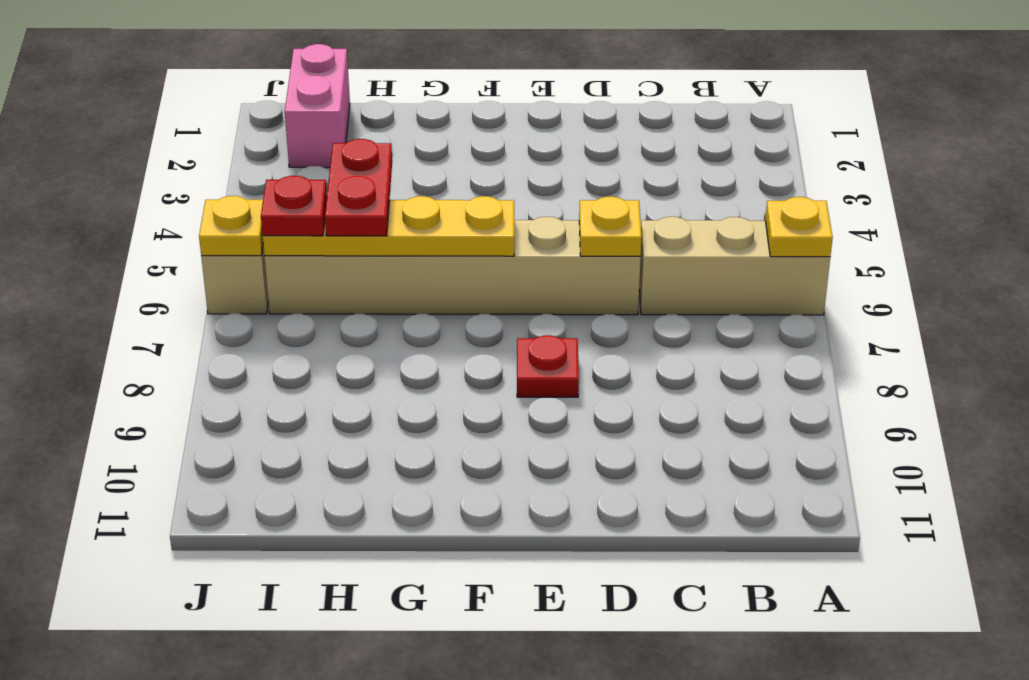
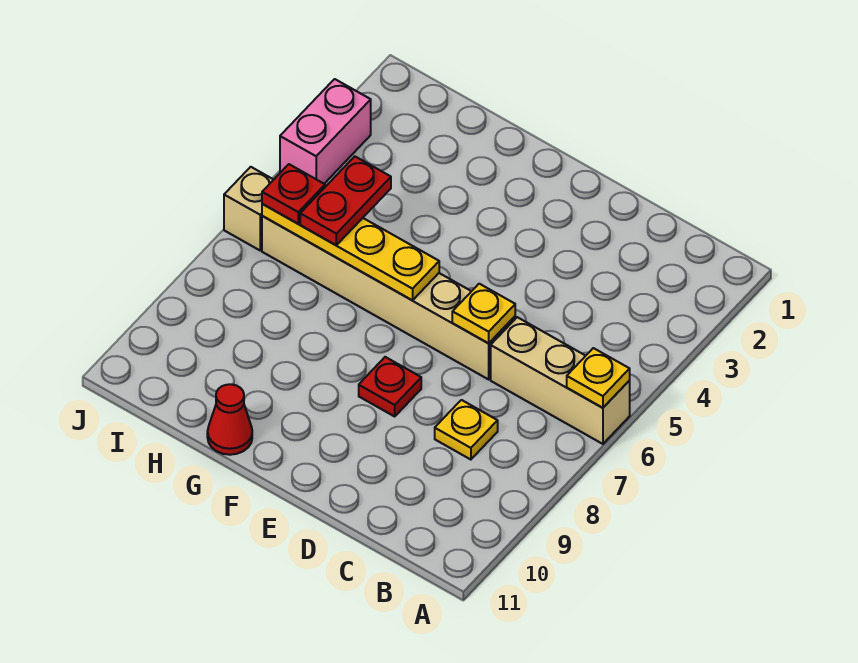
none -> red cone G11 level 1
pink brick I1:I2 level 1 -> pink brick J3:J4 level 1
yellow plate J6 level 2 -> yellow plate C8 level 1

